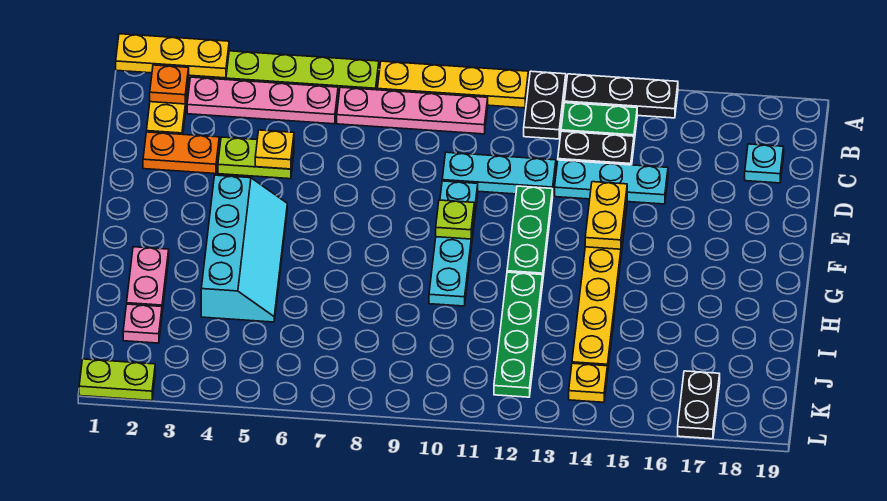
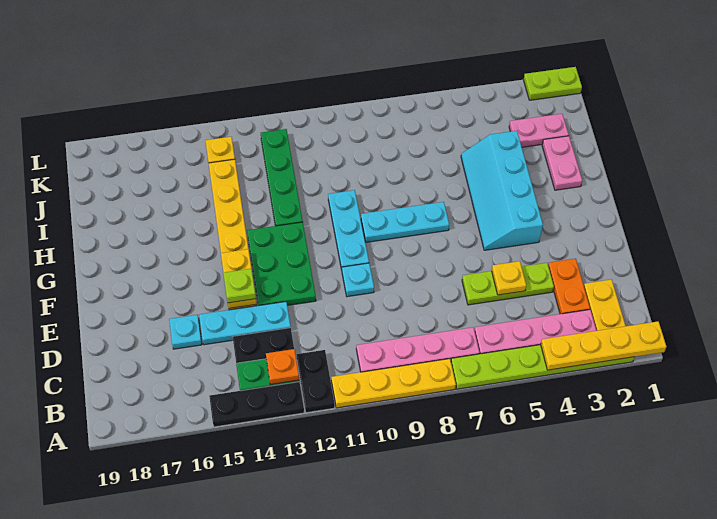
yellow plate A1:A3 level 2 -> yellow plate A1:A4 level 2
orange plate B2 level 2 -> orange plate B13 level 2
cyan plate C18 level 1 -> cyan plate D16 level 1
orange plate D2:D3 level 1 -> orange plate C3:D3 level 1
lime plate D4:D5 level 1 -> lime plate D4:D6 level 1
cyan plate D10:D12 level 1 -> cyan plate G7:G9 level 1
green plate E12:G12 level 1 -> green plate E12:G13 level 1
lime plate F10 level 2 -> lime plate E14 level 3
pink plate J2 level 1 -> pink plate J2:J3 level 1
black plate K17:L17 level 1 -> none

